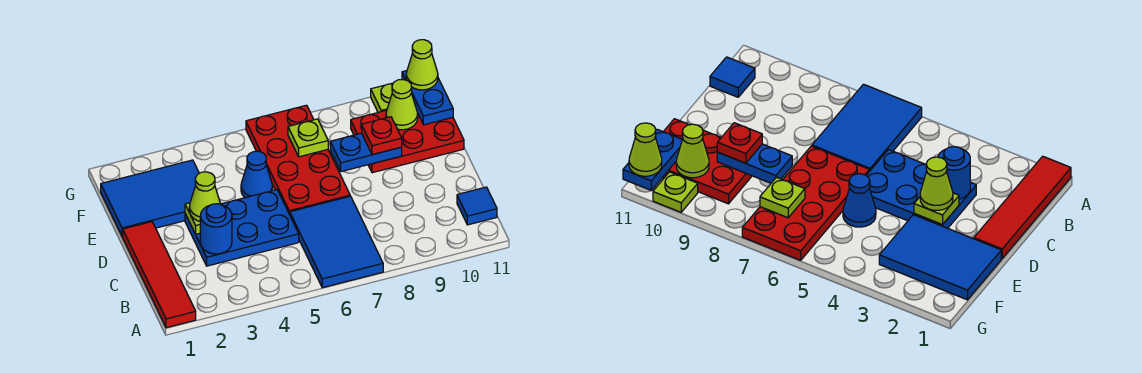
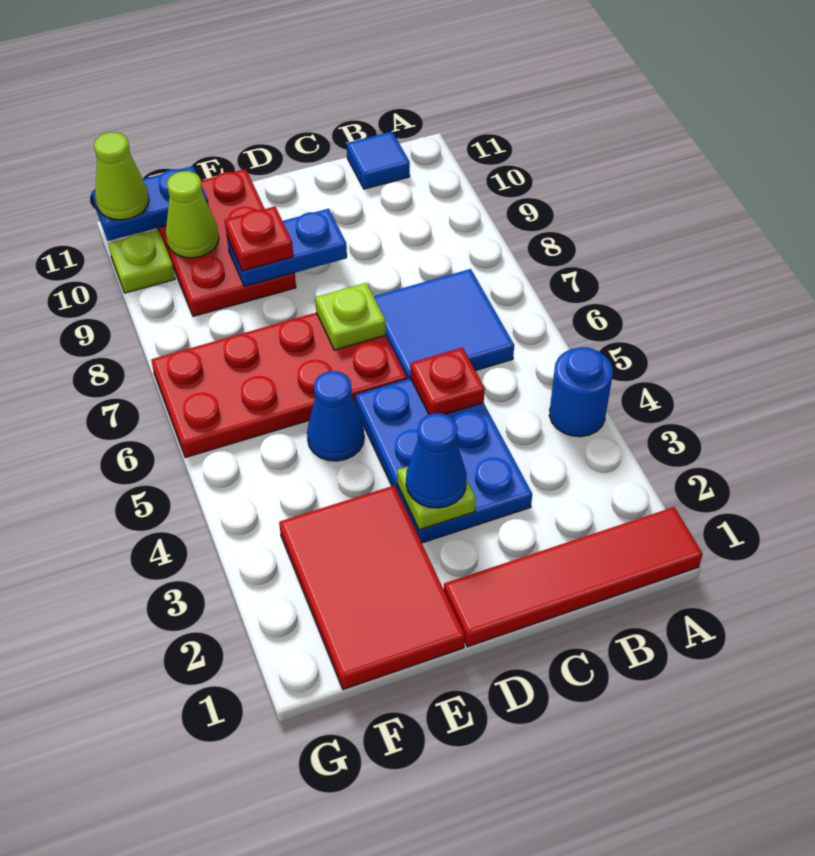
blue tile A6:C7 level 1 -> blue tile B6:C7 level 1
blue round brick C3 level 2 -> blue round brick A4 level 1
none -> red plate C5 level 2
lime cone D3 level 3 -> blue cone D3 level 3
blue tile E1:F3 level 1 -> red tile E1:F3 level 1
blue plate E8:E9 level 2 -> blue plate D9:E9 level 2
lime plate F7 level 2 -> lime plate D7 level 2

